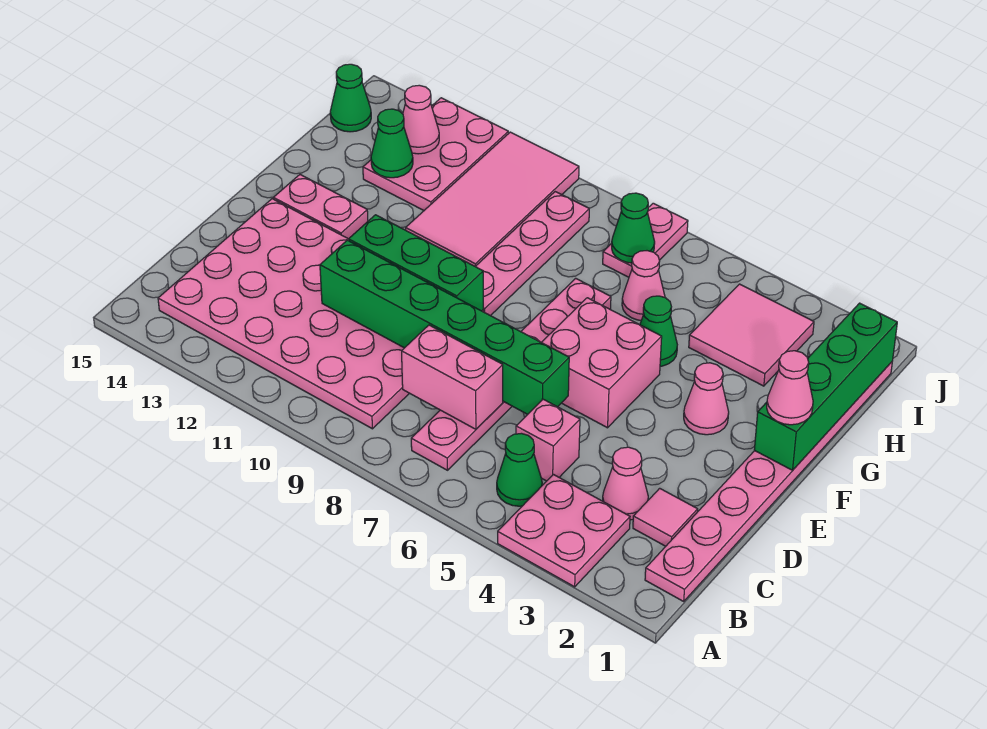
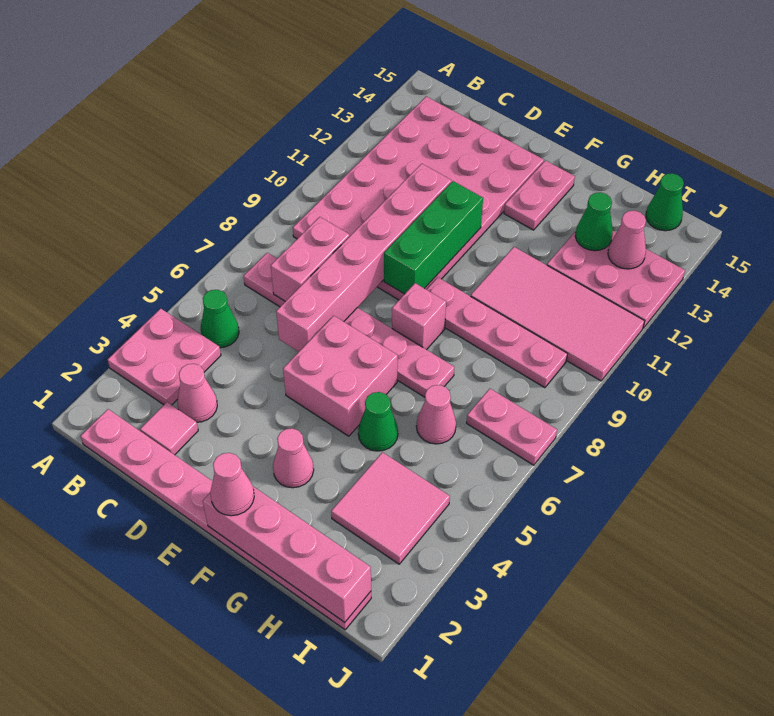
pink brick C5 level 1 -> pink brick F8 level 1
green brick D6:D11 level 2 -> pink brick D6:D11 level 2
green brick F1:I1 level 2 -> pink brick F1:I1 level 2
green cone I7 level 2 -> none

